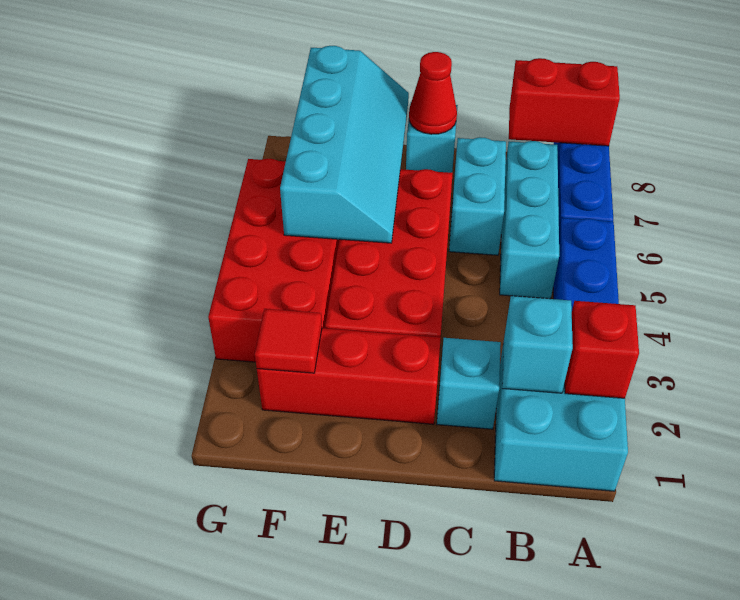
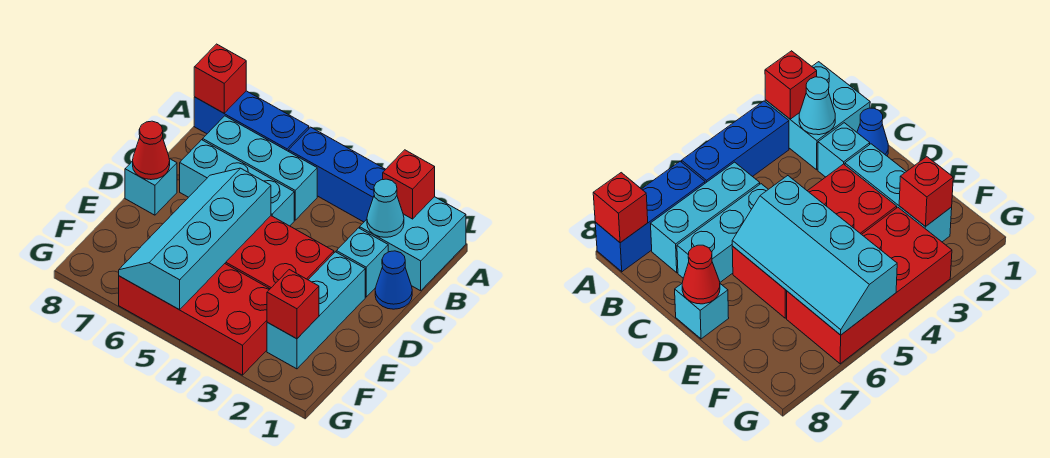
red brick A8:B8 level 2 -> red brick A8 level 2
cyan brick B2 level 2 -> cyan cone B2 level 2
none -> blue cone C1 level 1
cyan brick C6:C7 level 1 -> cyan brick C5:C7 level 1
red brick D2:F2 level 1 -> cyan brick D2:F2 level 1
cyan slope E5:F8 level 2 top F -> cyan slope D5:G6 level 2 top 5
red tile F2 level 2 -> red brick F2 level 2

